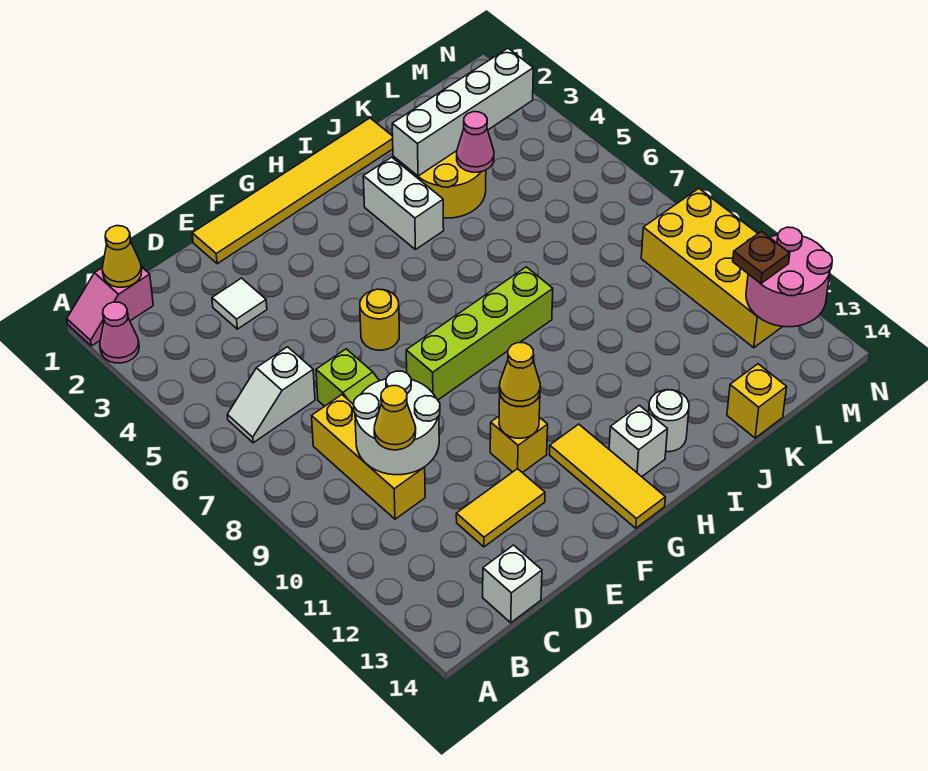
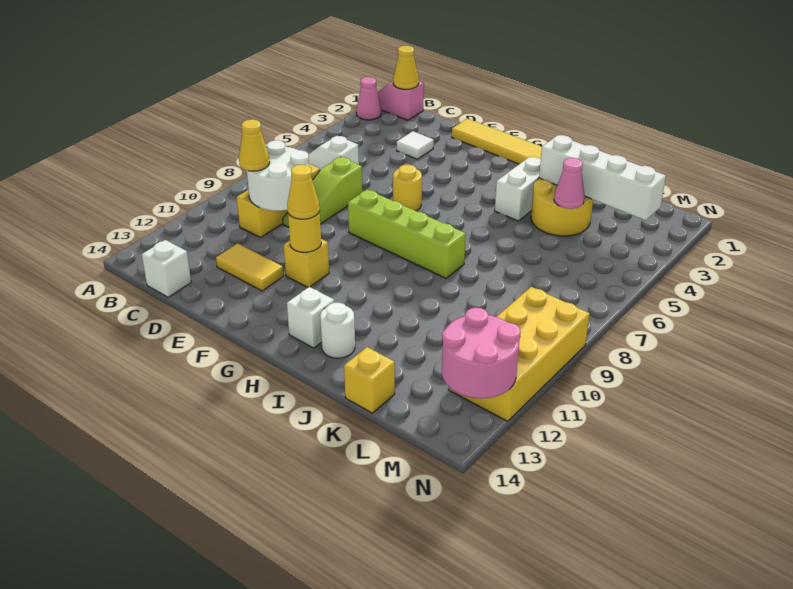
yellow tile G12:G14 level 1 -> none
brown plate M12 level 3 -> none

